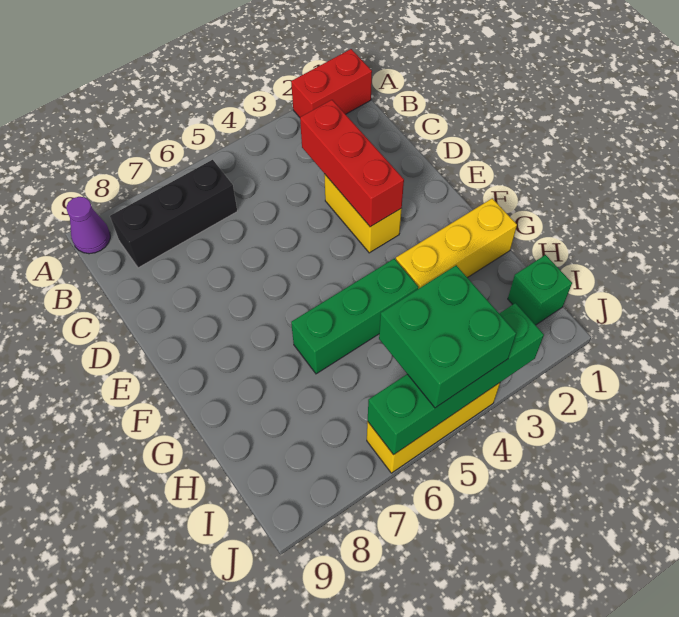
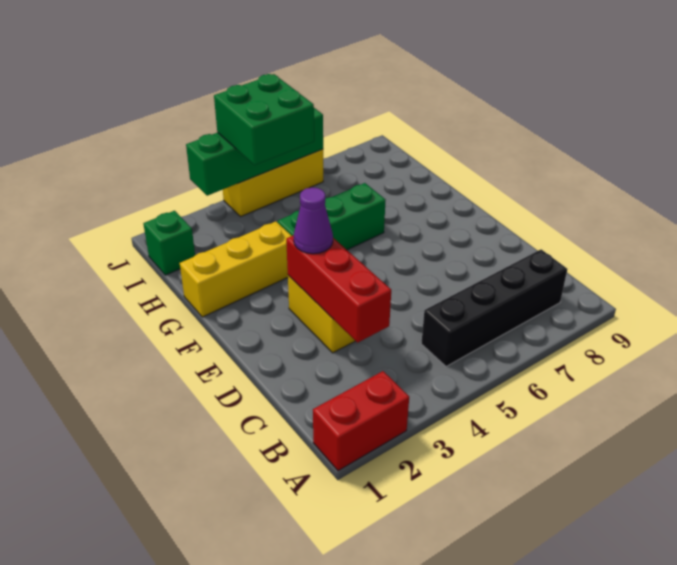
purple cone A9 level 1 -> purple cone E3 level 3
black brick B6:B8 level 1 -> black brick B5:B8 level 1

